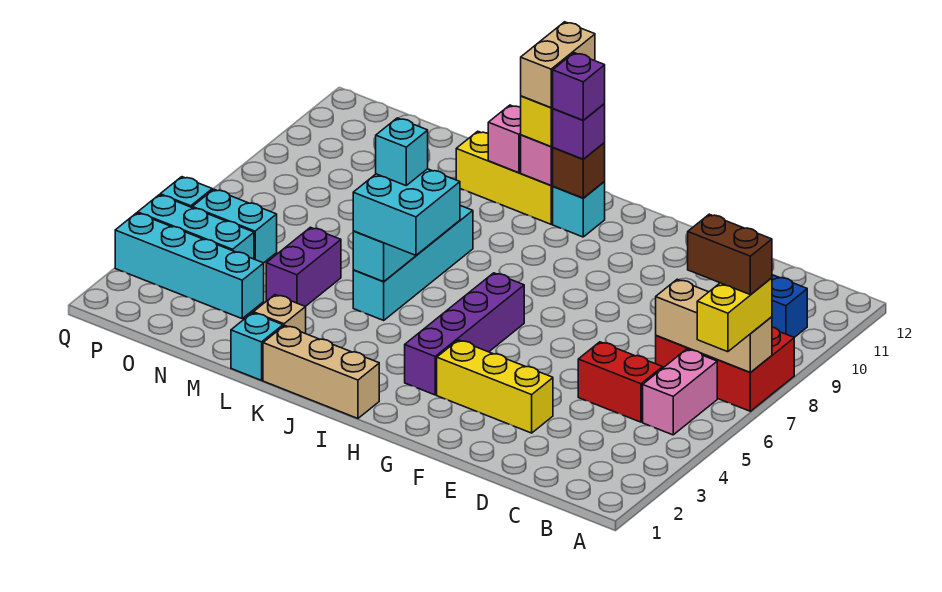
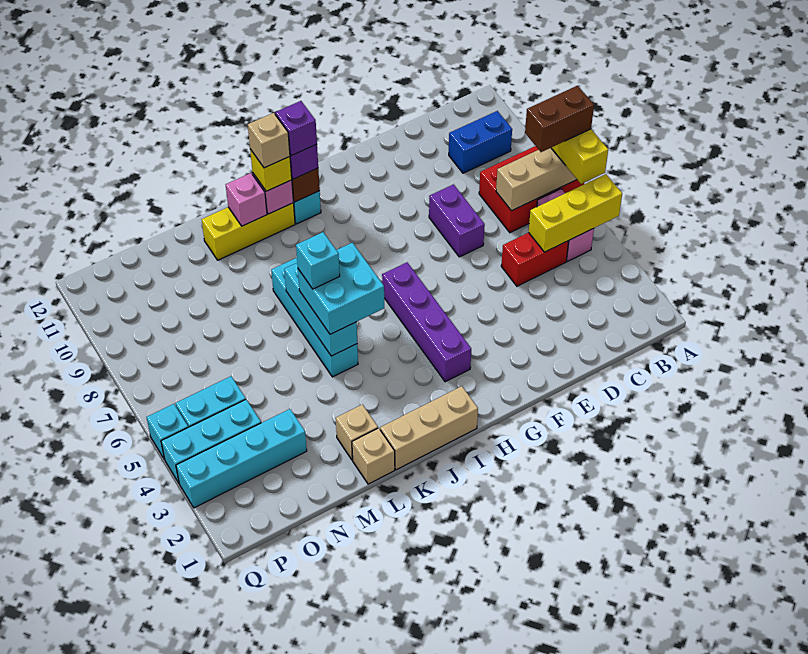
yellow brick E3:G3 level 1 -> yellow brick A5:C5 level 2
tan brick J11:J12 level 4 -> tan brick J11 level 4
cyan brick L1 level 1 -> tan brick L1 level 1
purple brick M4:M5 level 1 -> purple brick E7:E8 level 1

